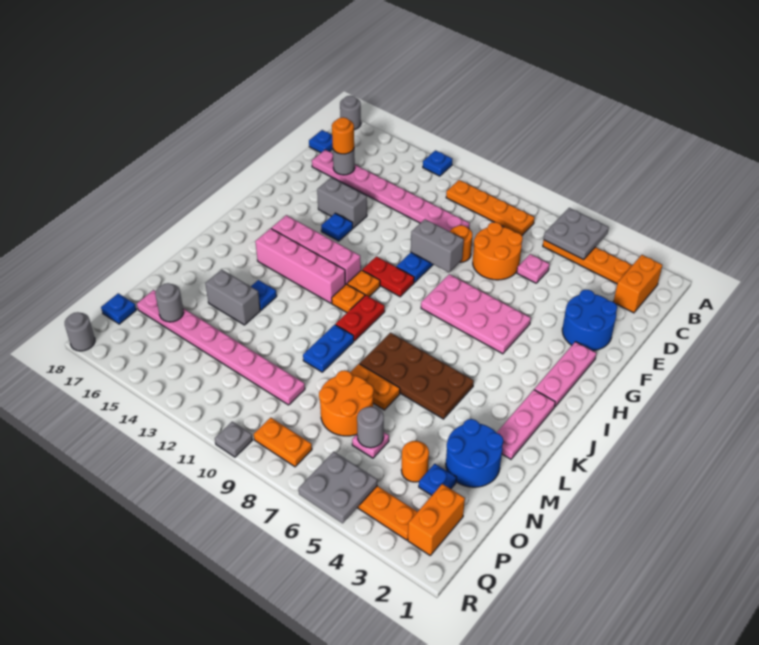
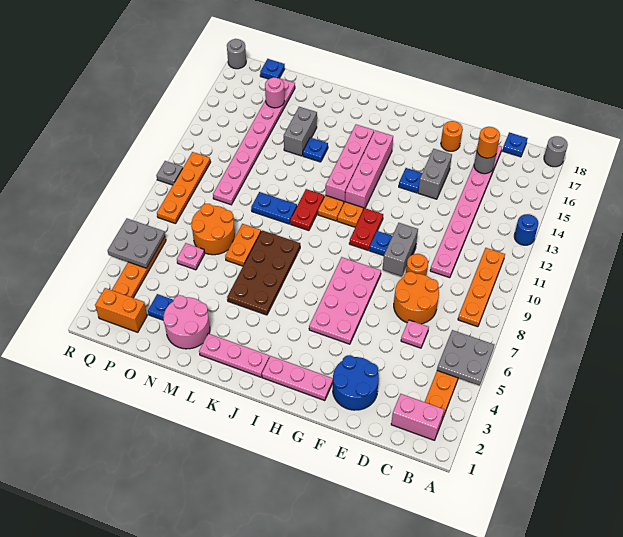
blue plate A13 level 1 -> blue round brick A13 level 1
orange brick B2:C2 level 1 -> pink brick B2:C2 level 1
red plate J10:K10 level 1 -> red plate K10:K11 level 1
blue round brick M2:N3 level 1 -> pink round brick M2:N3 level 1
orange round brick O4 level 1 -> orange round brick F17 level 1
grey round brick O6 level 2 -> none
grey round brick O16 level 2 -> pink round brick O16 level 2
orange plate Q8:Q9 level 1 -> orange plate Q8:Q11 level 1

